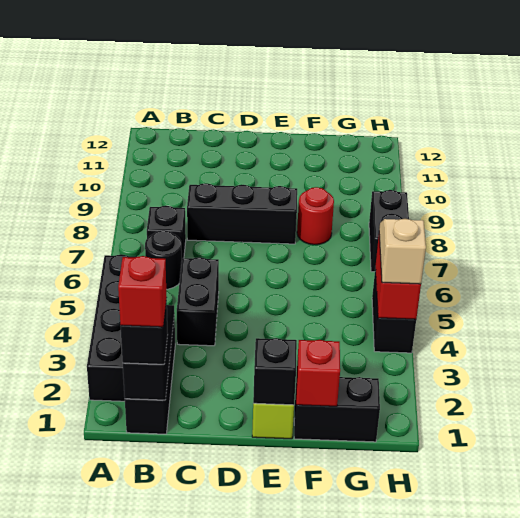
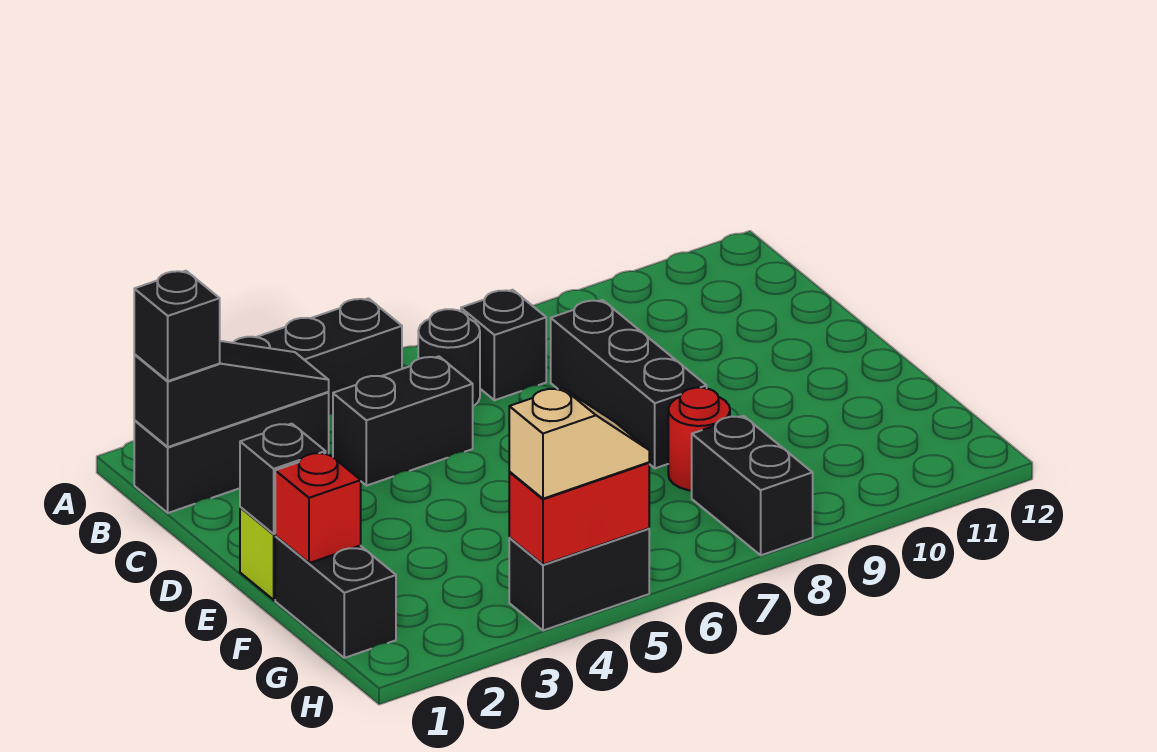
red brick B1 level 4 -> none
black brick H7:H8 level 1 -> black brick G8:H8 level 1

